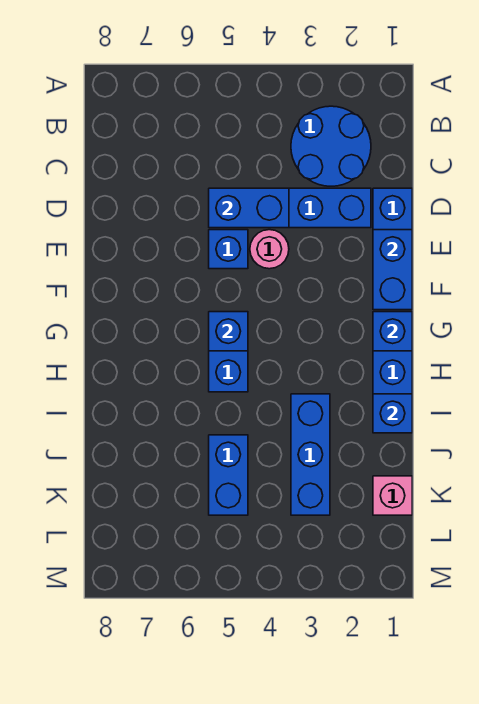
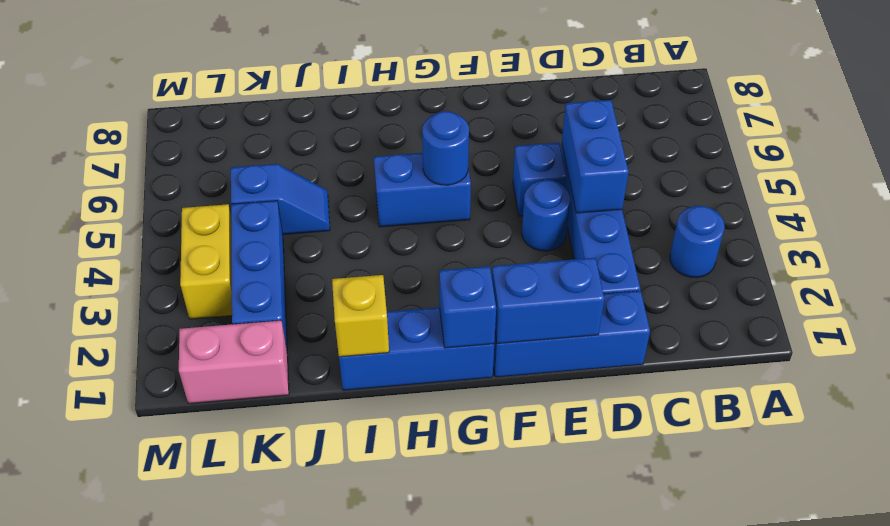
blue round brick B2:C3 level 1 -> blue round brick B3 level 1
pink round brick E4 level 1 -> blue round brick E4 level 1
blue brick G5 level 2 -> blue round brick G5 level 2
blue brick I1 level 2 -> yellow brick I1 level 2
blue brick I3:K3 level 1 -> blue brick K2:K4 level 1
blue brick J5:K5 level 1 -> blue slope J5:K5 level 1 top K
pink brick K1 level 1 -> pink brick K1:L1 level 1
none -> yellow brick L3:L4 level 1

